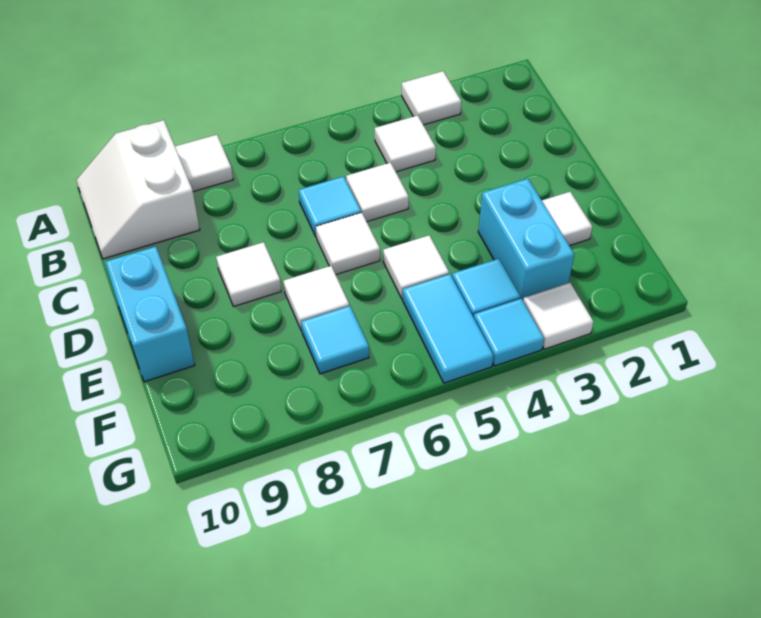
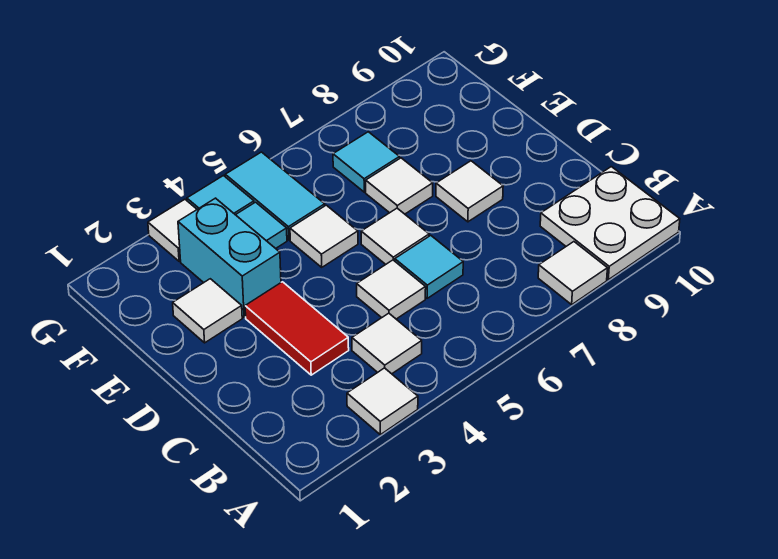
white slope A9:B10 level 1 top 9 -> white plate A9:B10 level 1
none -> red tile C3:D3 level 1
cyan brick D10:E10 level 1 -> none

